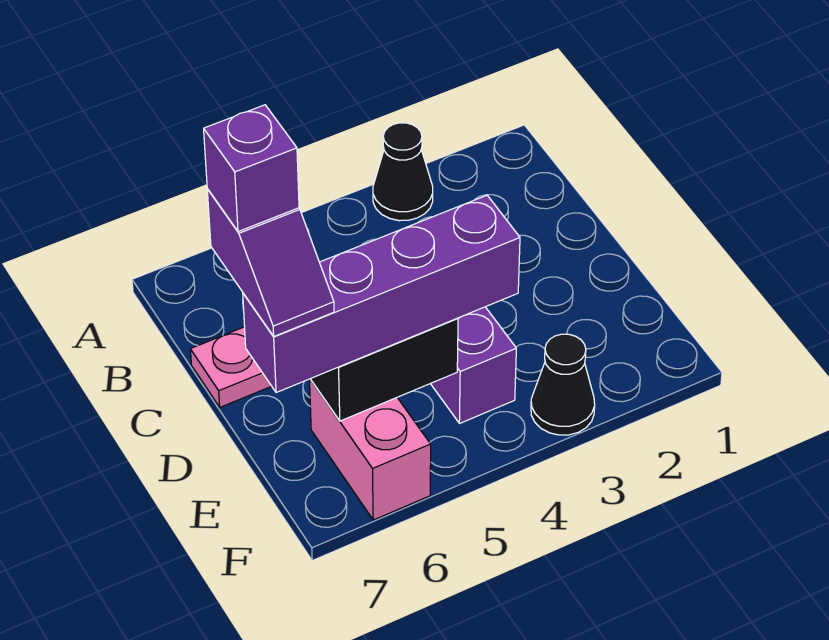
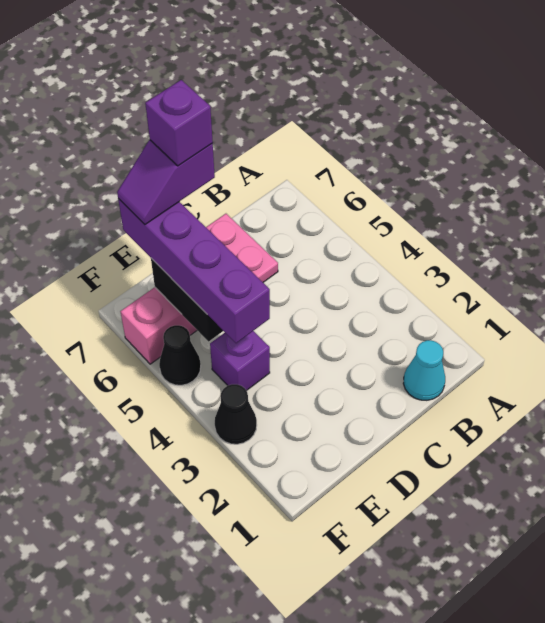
black cone A3 level 1 -> black cone F5 level 1
none -> cyan cone B1 level 1

